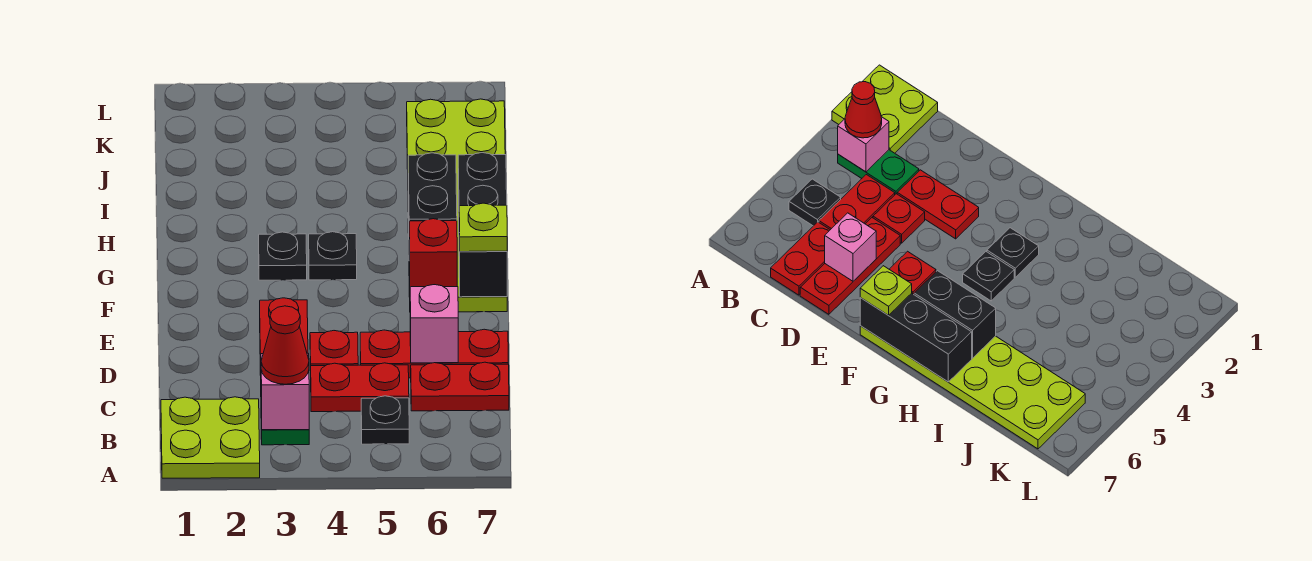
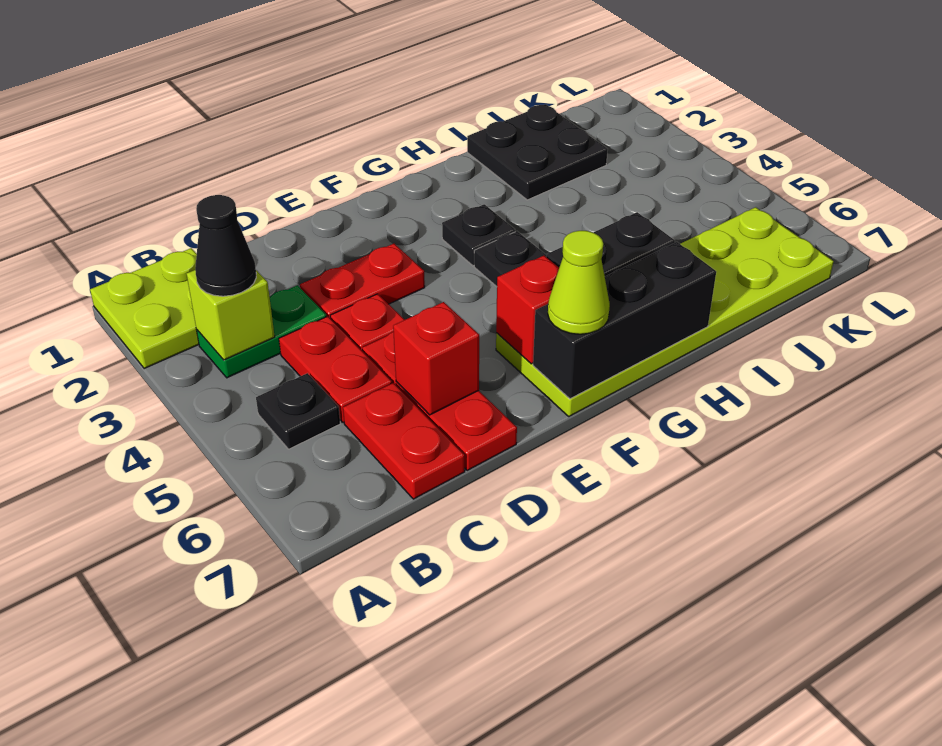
pink brick B3 level 2 -> lime brick B3 level 2
red cone B3 level 3 -> black cone B3 level 3
pink brick D6 level 2 -> red brick D6 level 2
lime plate F7 level 3 -> lime cone F7 level 3
none -> black plate I1:J2 level 1

